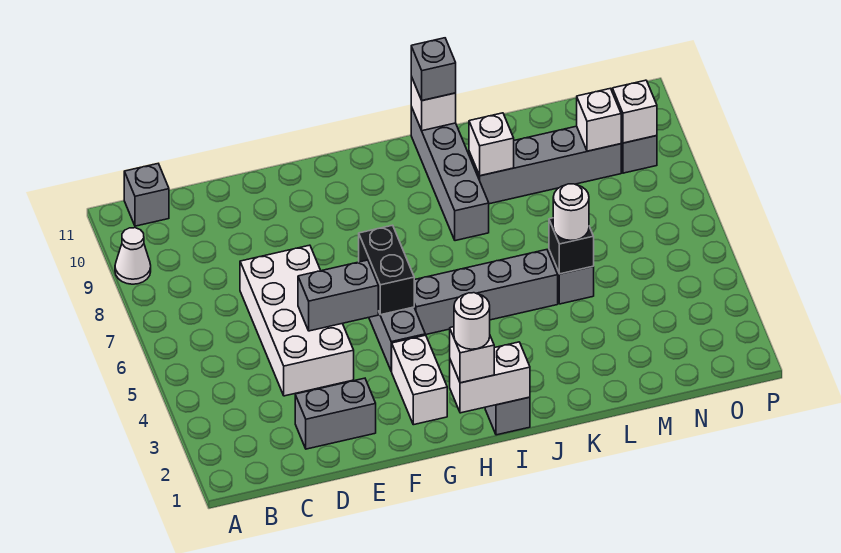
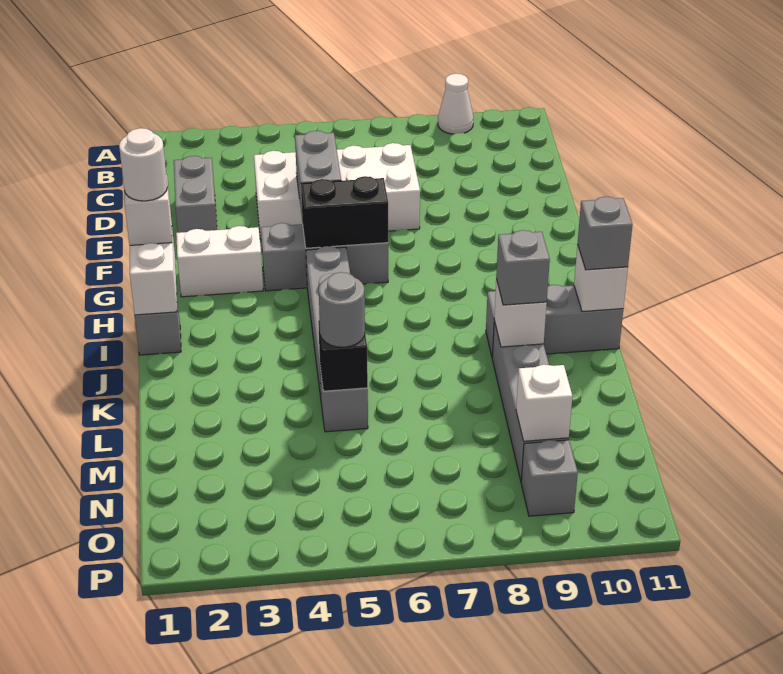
grey brick B11 level 1 -> grey brick K9 level 3
grey brick J8:J11 level 1 -> grey brick J9:J11 level 1
white round brick L5 level 3 -> grey round brick L5 level 3
white brick O9 level 2 -> none

